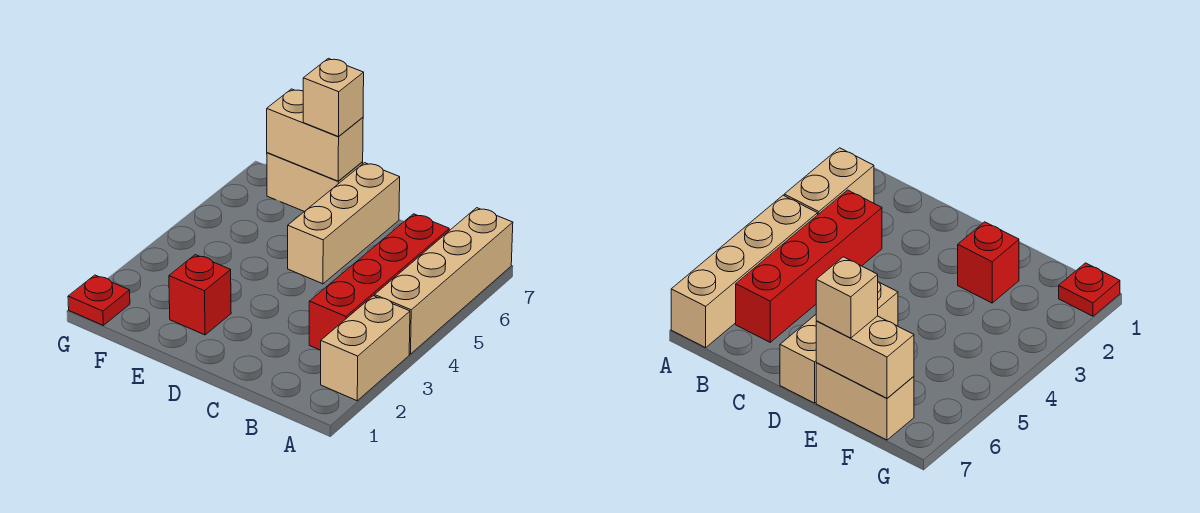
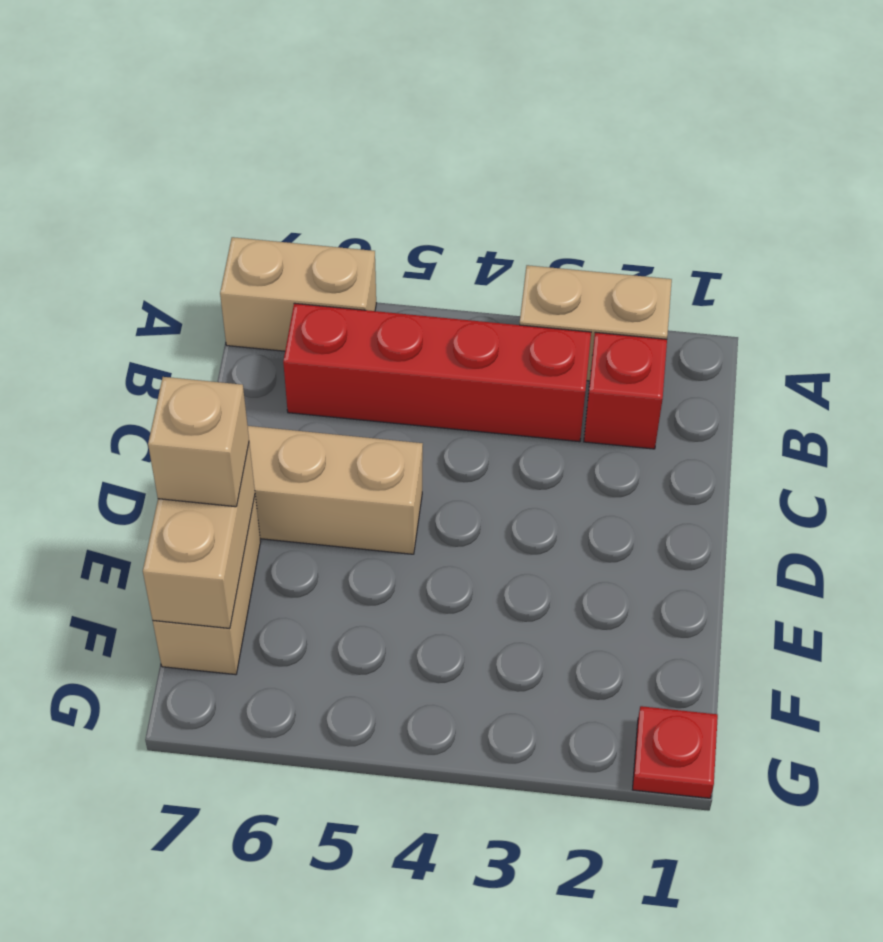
tan brick A4:A7 level 1 -> tan brick A6:A7 level 1
red brick E2 level 1 -> red brick B2 level 1

